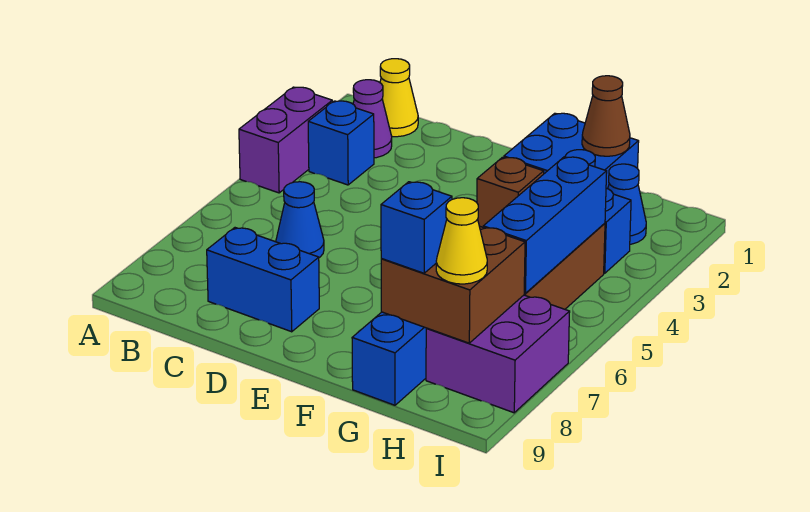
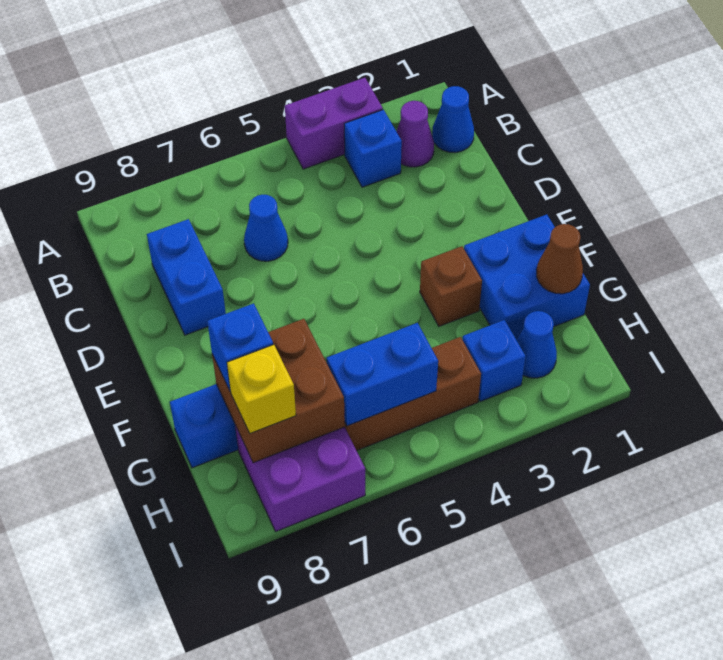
yellow cone B1 level 1 -> blue cone B1 level 1
blue brick H4:H6 level 2 -> blue brick H5:H6 level 2
yellow cone H8 level 3 -> yellow brick H8 level 3

